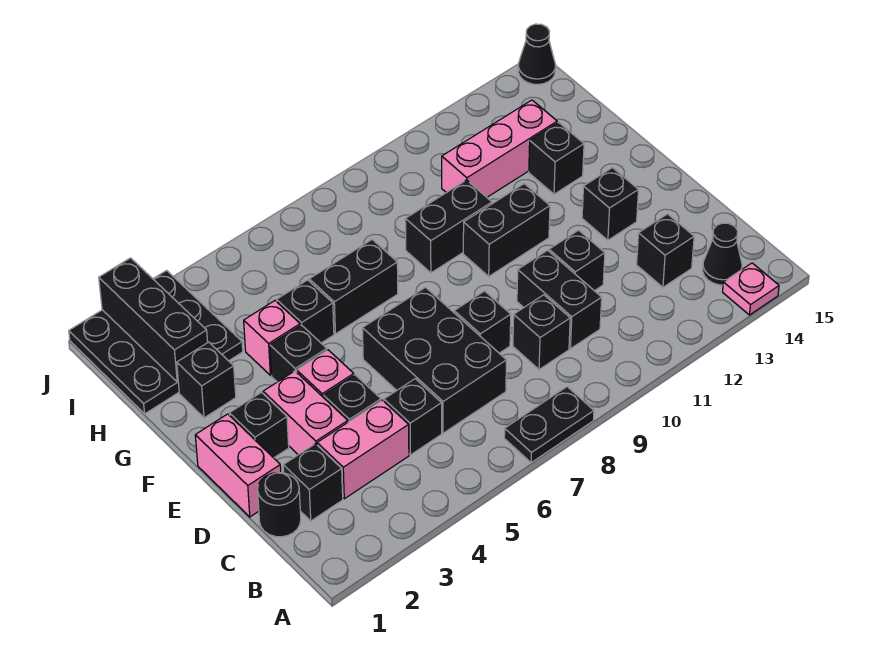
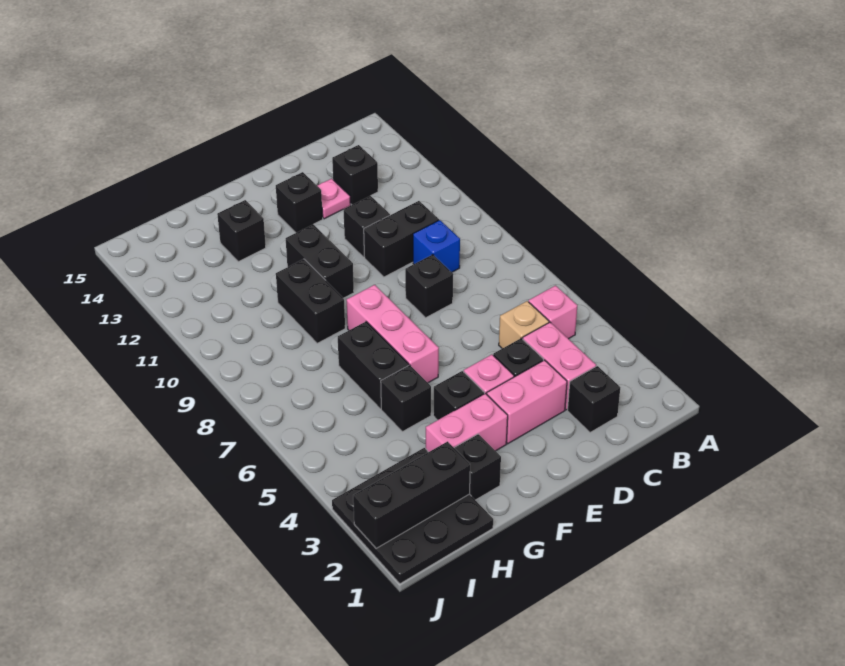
black plate A7:A8 level 1 -> none
pink plate A14 level 1 -> pink plate D13 level 1
black cone B14 level 1 -> none
black round brick C1 level 1 -> none
black brick C5 level 1 -> tan brick C5 level 1
black brick C6:E7 level 1 -> none
black brick C9 level 1 -> blue brick C9 level 1
pink brick D1:E1 level 1 -> pink brick F3:G3 level 1
black brick E2 level 1 -> none
pink brick G4 level 1 -> pink brick B5 level 1
pink brick H11:H13 level 1 -> pink brick F6:F8 level 1
black cone J15 level 1 -> none

